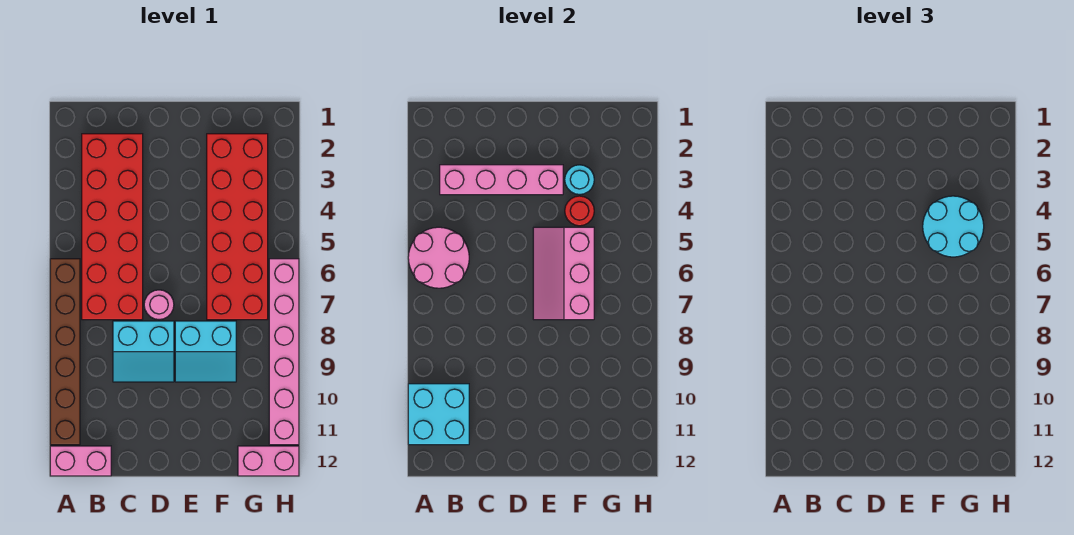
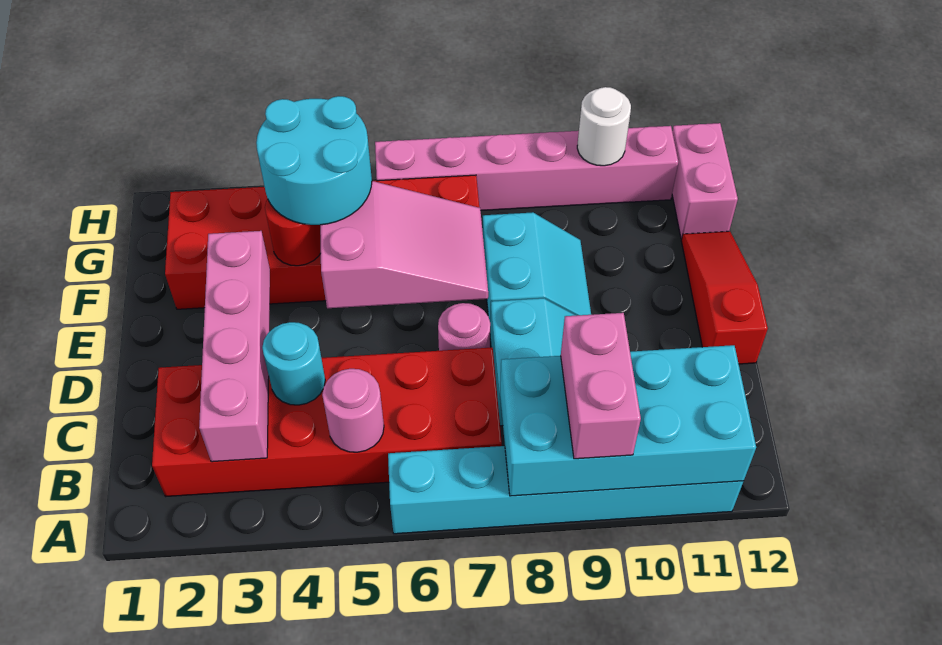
pink round brick A5:B6 level 2 -> pink round brick B5 level 2
brown brick A6:A11 level 1 -> cyan brick A6:A11 level 1
cyan brick A10:B11 level 2 -> cyan brick A8:B11 level 2
pink brick A12:B12 level 1 -> pink brick A9:B9 level 3
none -> red slope D12:F12 level 1 top D
pink slope E5:F7 level 2 top F -> pink slope E5:F7 level 2 top 5
cyan round brick F3 level 2 -> cyan round brick C4 level 2
none -> white round brick H10 level 2

